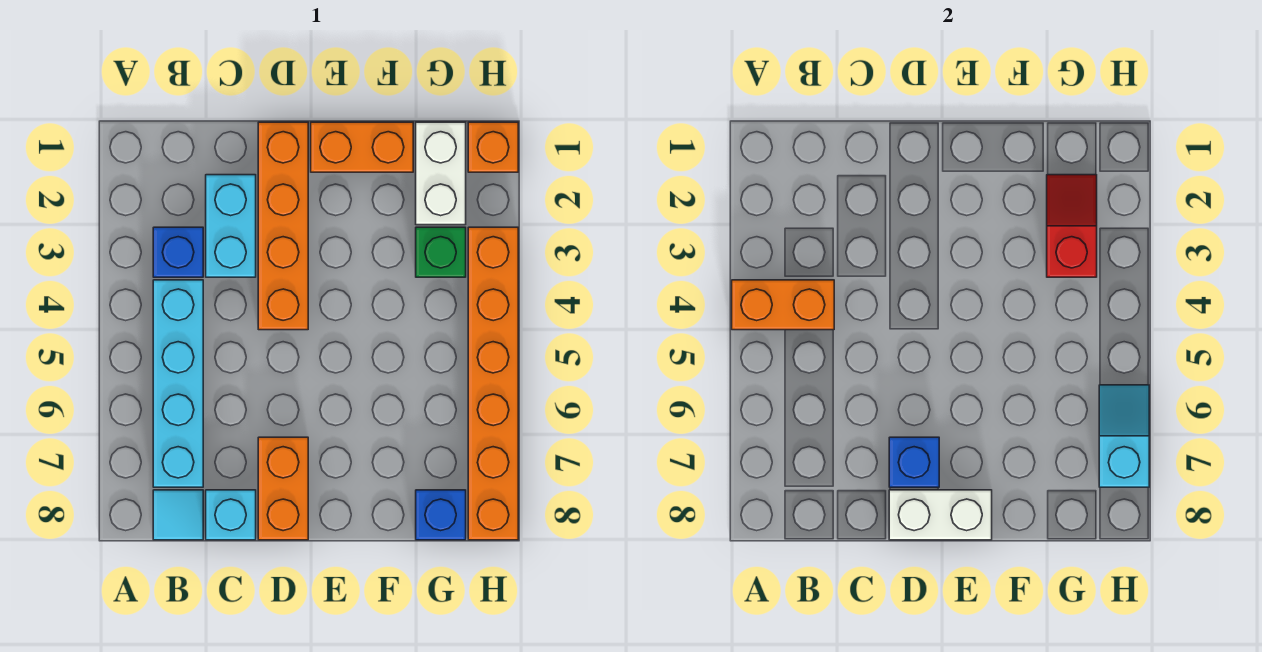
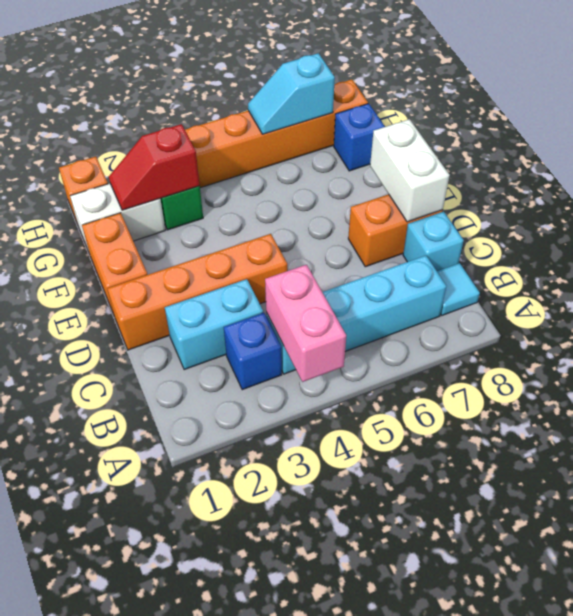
orange brick A4:B4 level 2 -> pink brick A4:B4 level 2
blue brick D7 level 2 -> none

